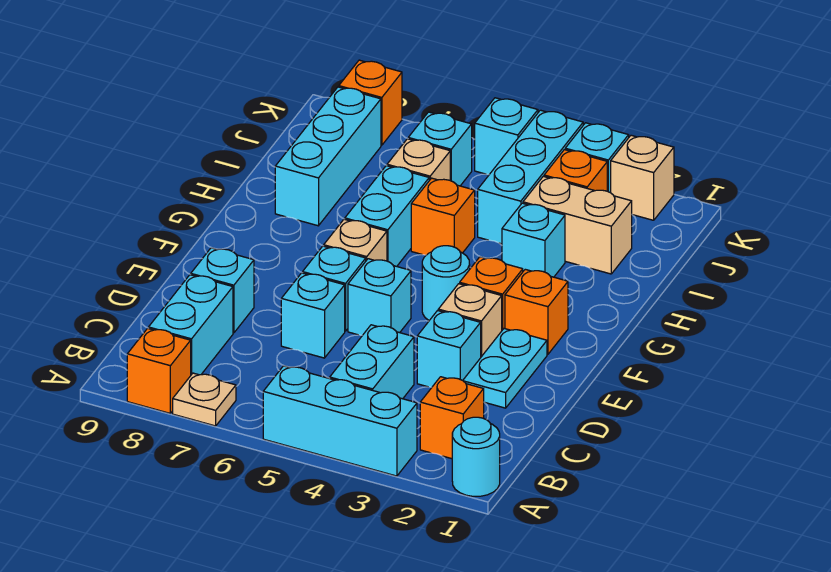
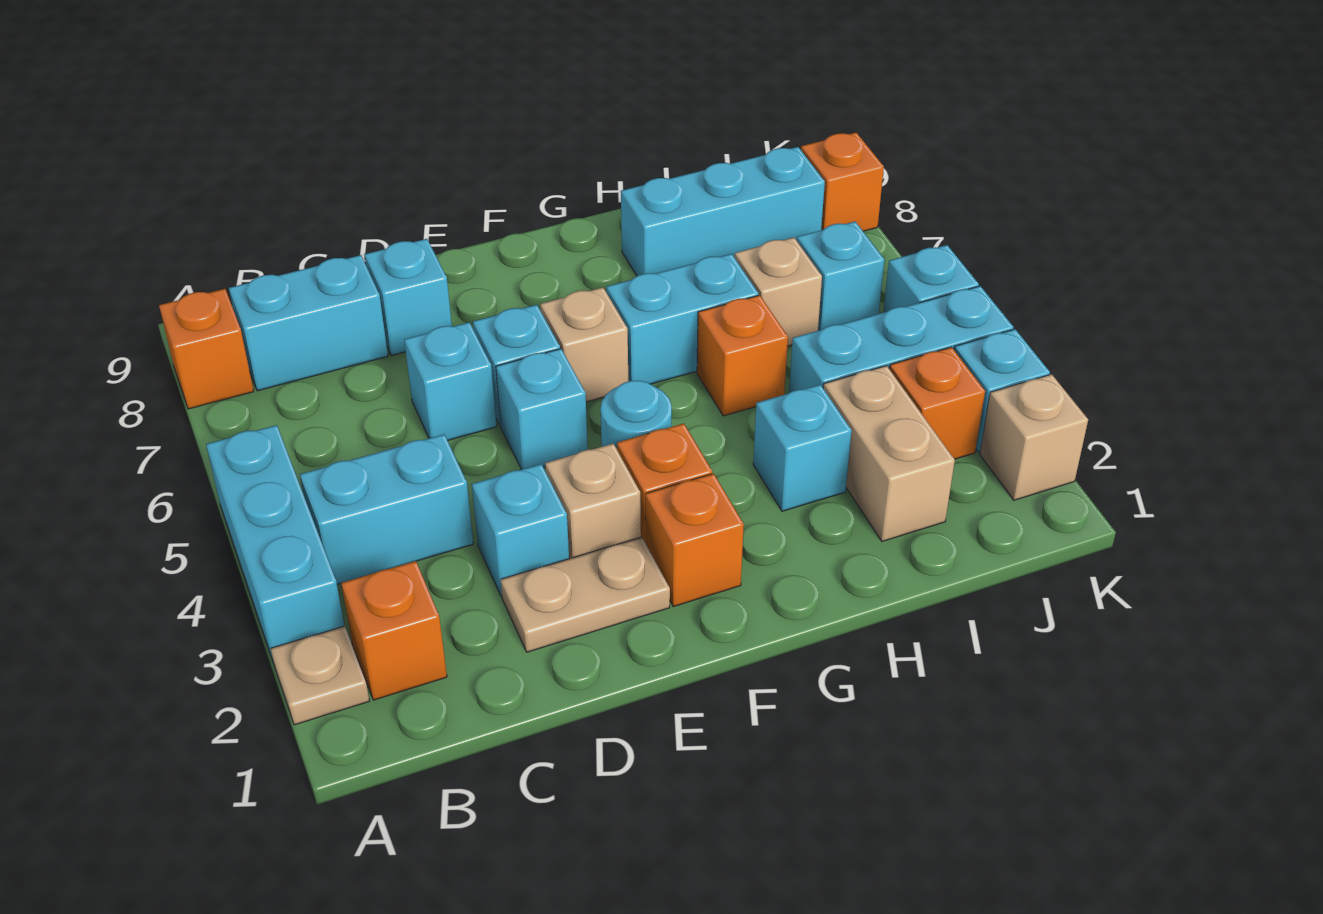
cyan round brick A1 level 1 -> none
tan plate A7 level 1 -> tan plate A2 level 1
cyan plate D2:E2 level 1 -> tan plate D2:E2 level 1

